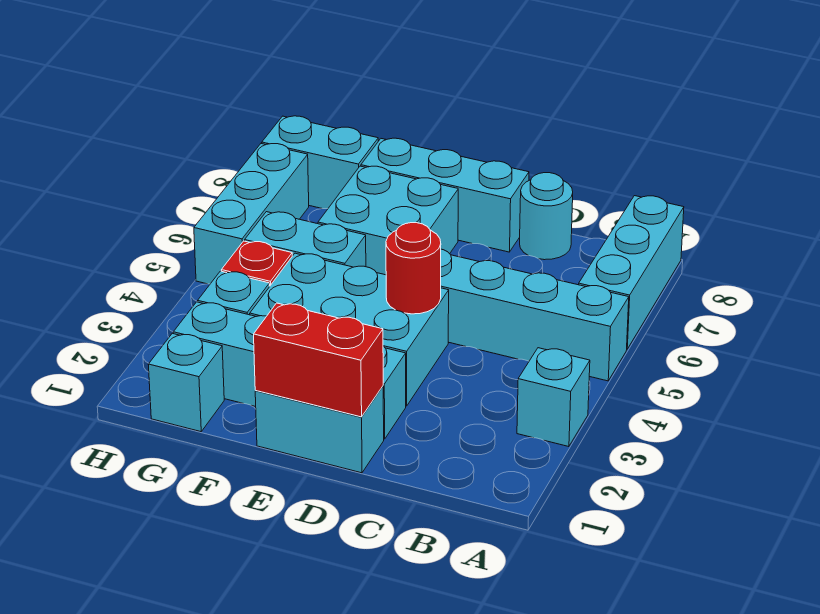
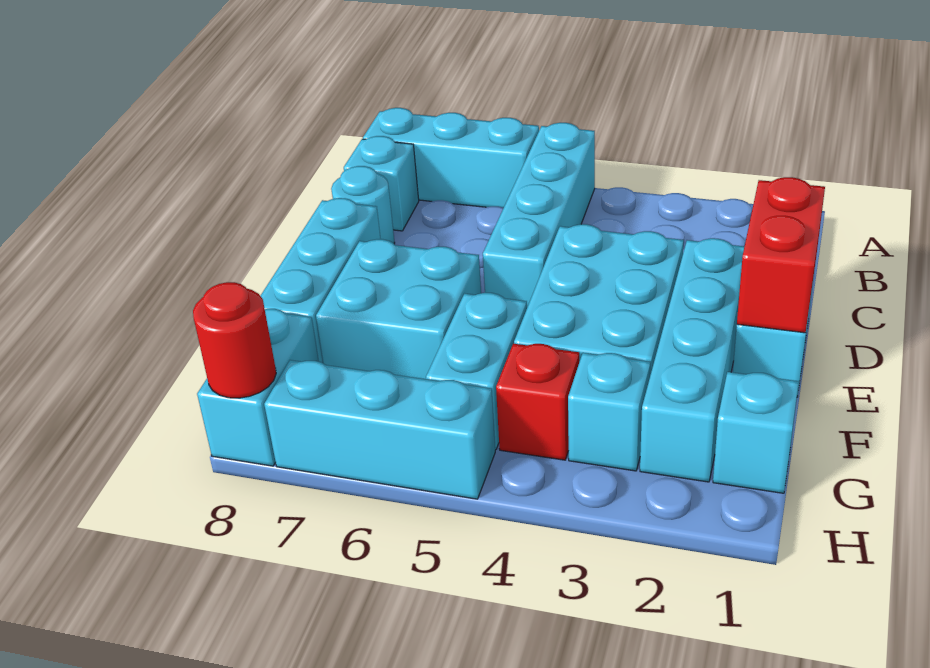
cyan brick A3 level 1 -> cyan brick B8 level 1
red round brick D4 level 2 -> red round brick H8 level 2

